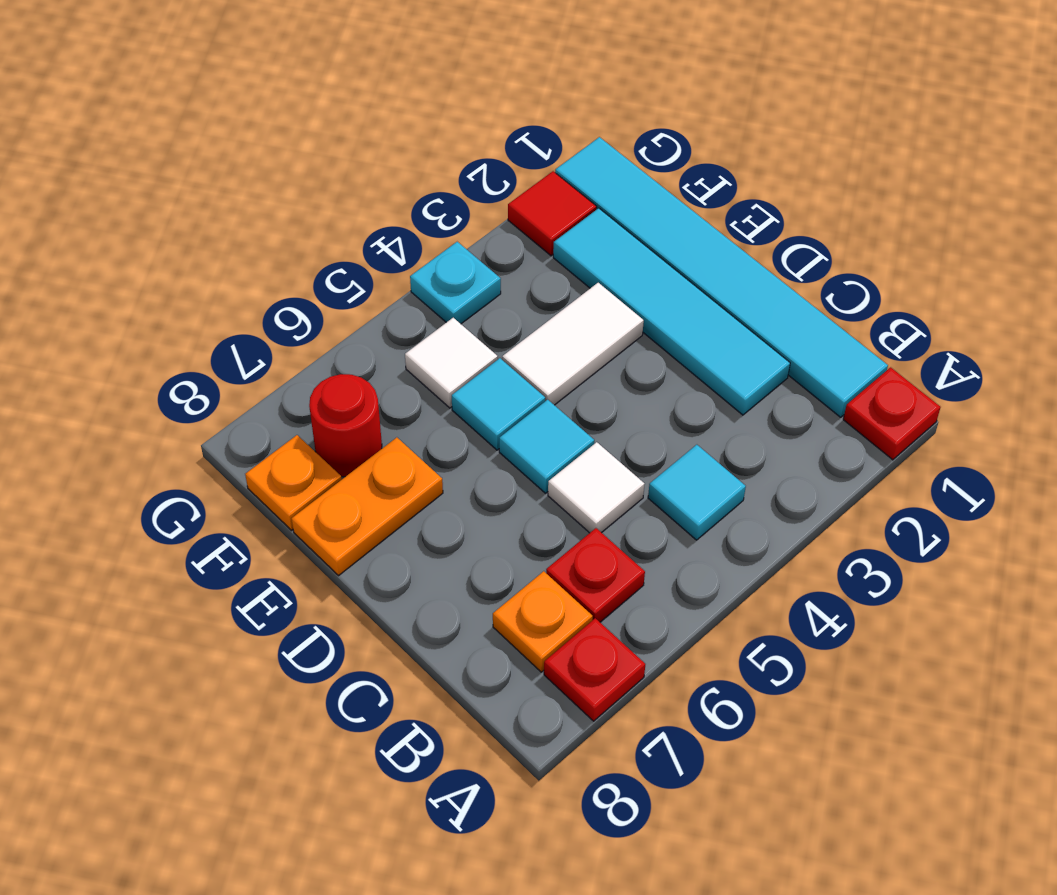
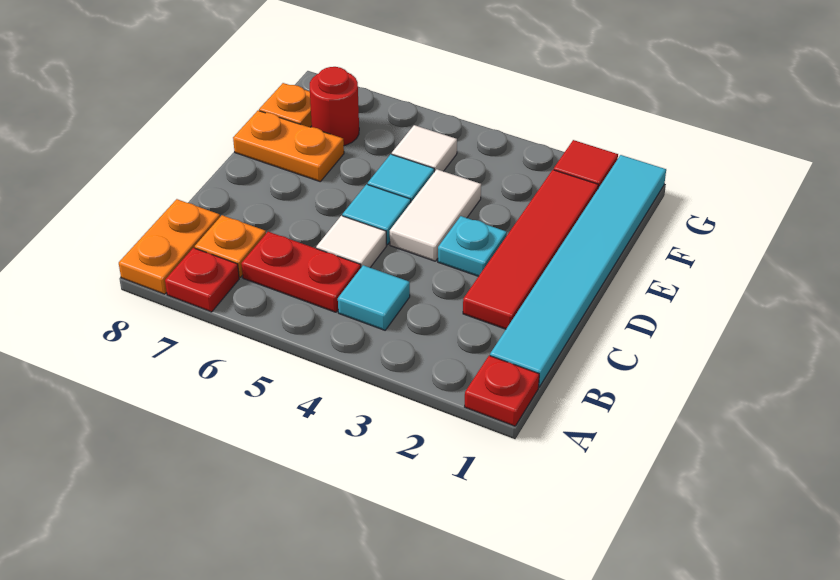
none -> orange plate A8:B8 level 1
red plate B6 level 1 -> red plate B5:B6 level 1
cyan tile C2:F2 level 1 -> red tile C2:F2 level 1
white tile E3:E4 level 1 -> white tile D4:E4 level 1
cyan plate G4 level 1 -> cyan plate D3 level 1

